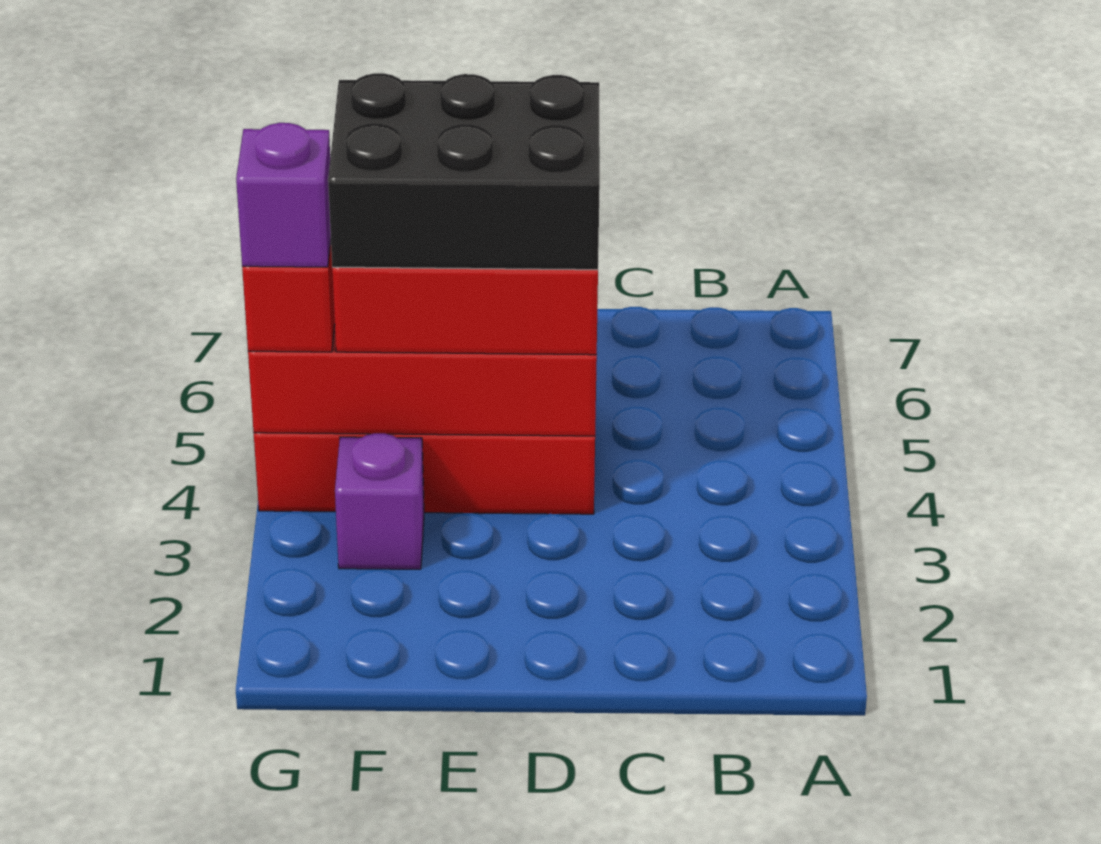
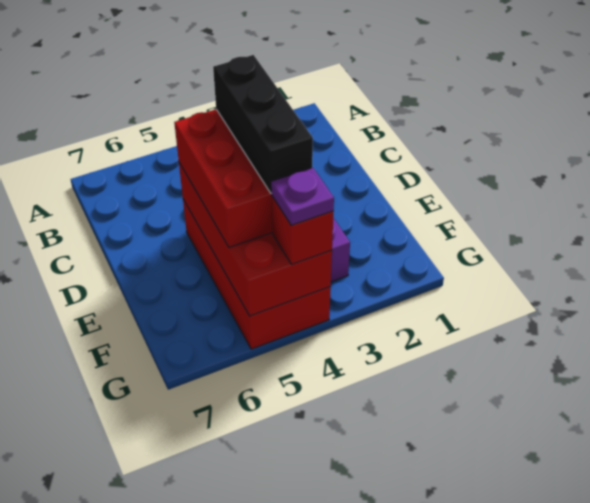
black brick D4:F5 level 4 -> black brick D4:F4 level 4
purple brick G4 level 4 -> purple plate G4 level 4

